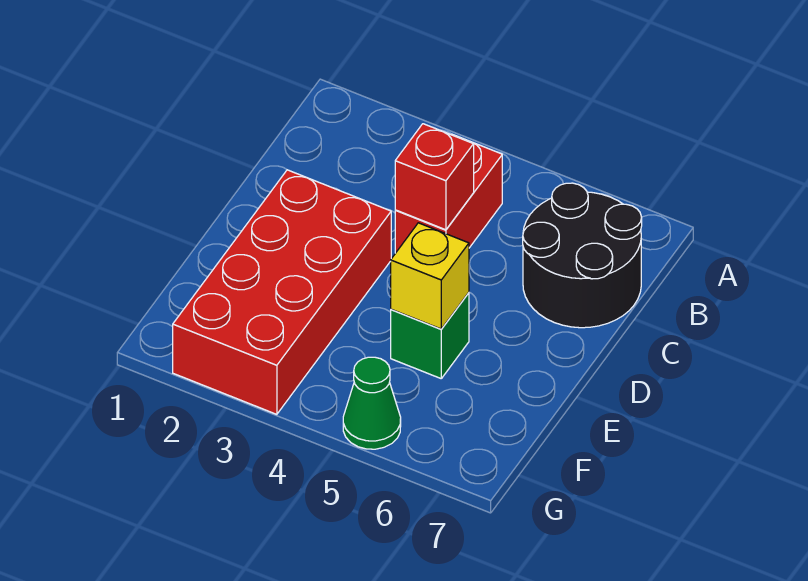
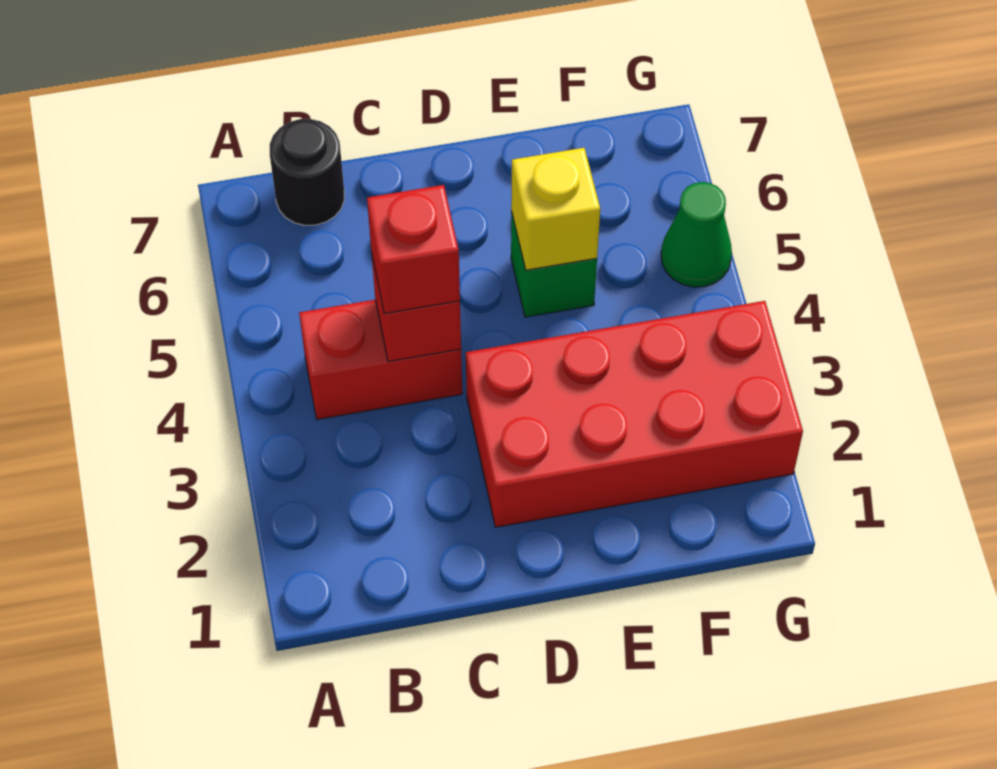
black round brick B6:C7 level 1 -> black round brick B7 level 1
none -> red brick C4 level 3

